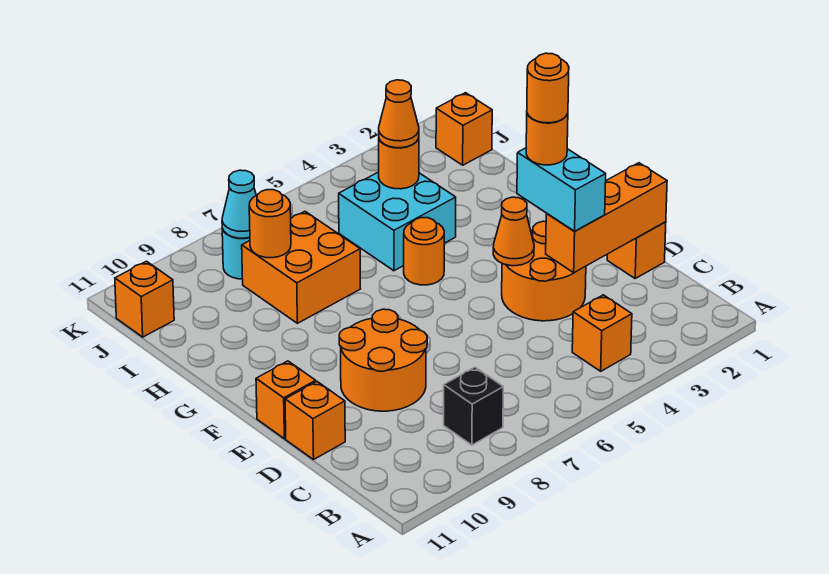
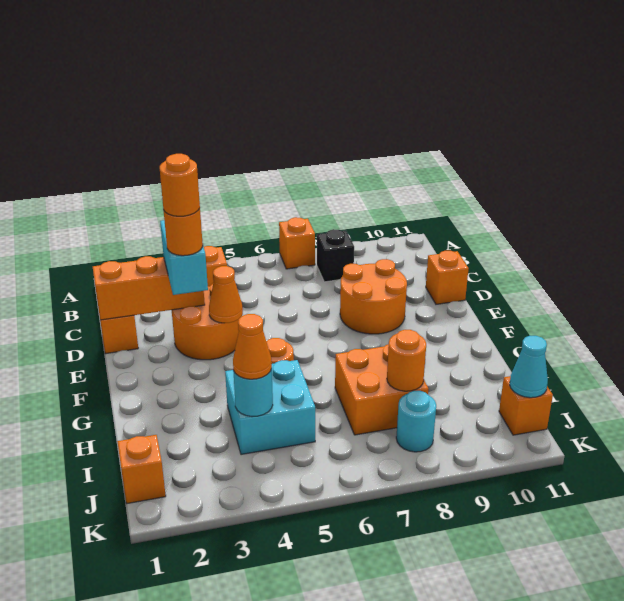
orange brick E11 level 1 -> orange brick A7 level 1
orange round brick I4 level 2 -> cyan round brick I4 level 2
cyan cone J8 level 2 -> cyan cone J11 level 2

